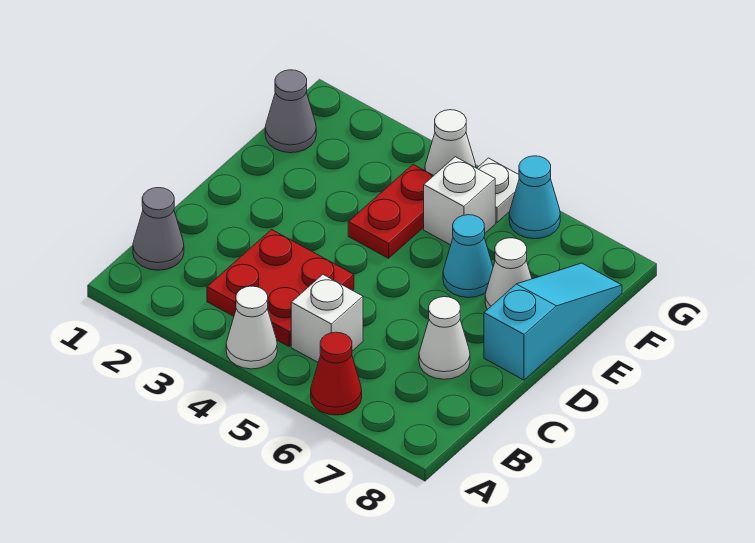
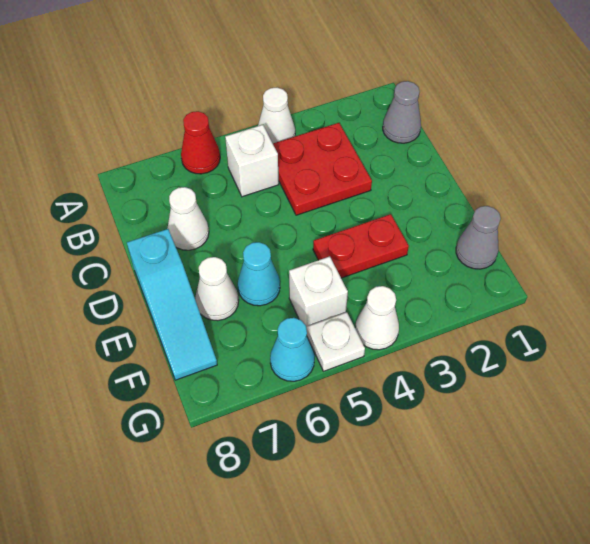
red plate E4:F4 level 1 -> red plate E3:E4 level 1

